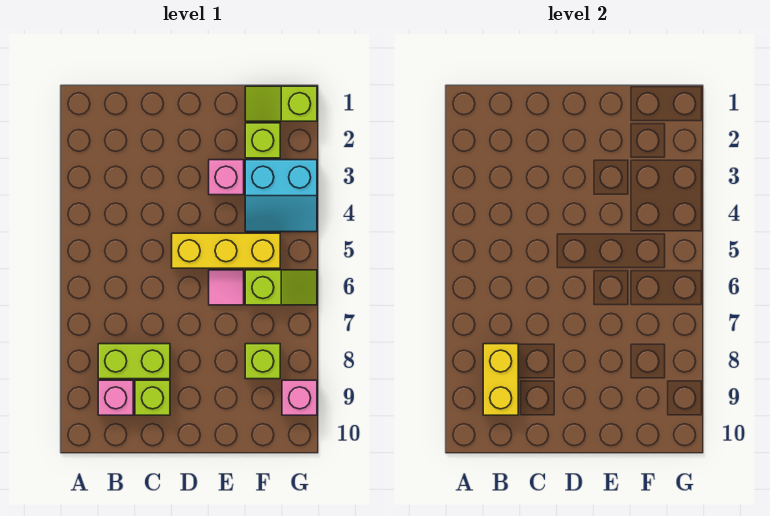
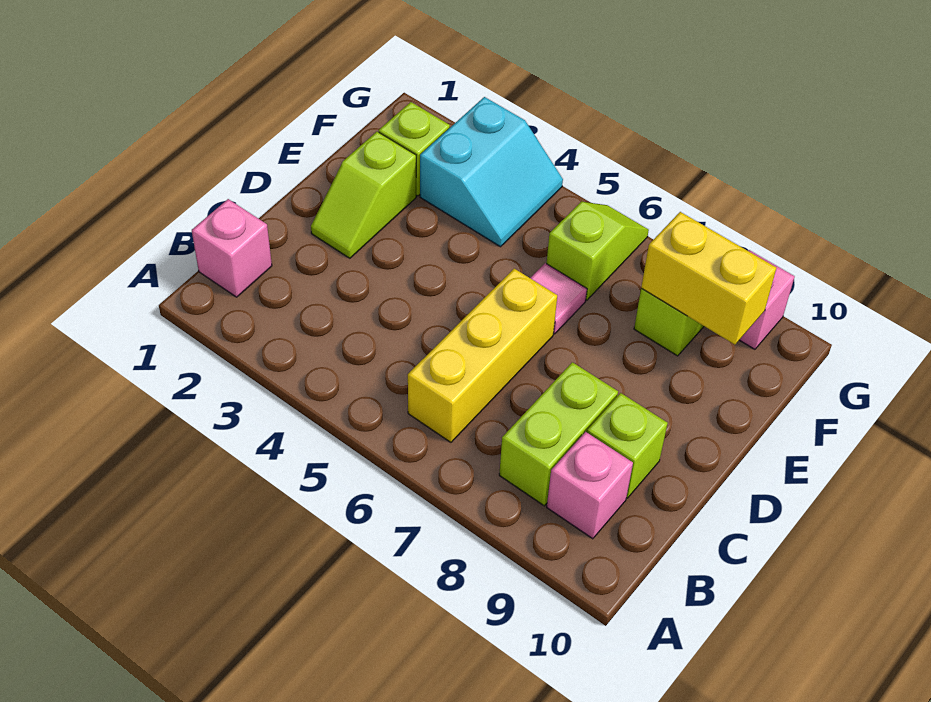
yellow brick B8:B9 level 2 -> yellow brick F8:F9 level 2
yellow brick D5:F5 level 1 -> yellow brick B6:D6 level 1
pink brick E3 level 1 -> pink brick B1 level 1
lime slope F1:G1 level 1 top G -> lime slope D2:E2 level 1 top E

